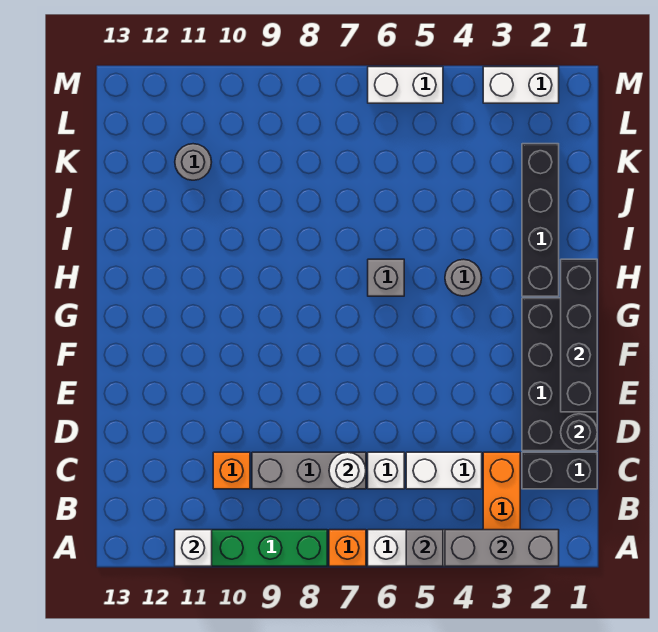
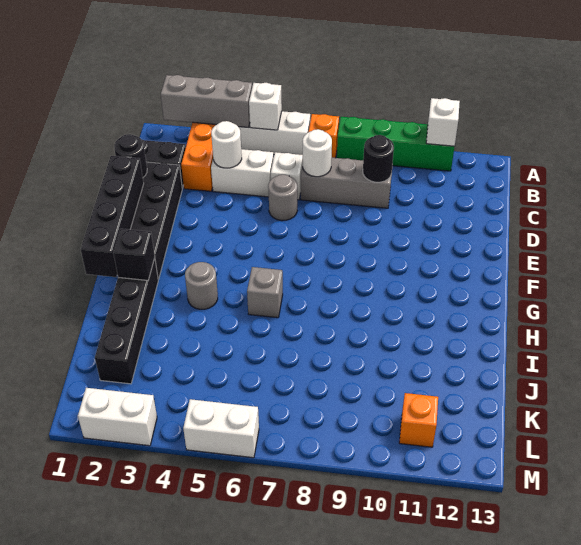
grey brick A5 level 2 -> white brick A5 level 2
none -> white round brick C4 level 2
none -> black round brick C9 level 2
orange brick C10 level 1 -> orange brick L11 level 1
none -> black brick H2 level 2
grey round brick K11 level 1 -> grey round brick D6 level 1

